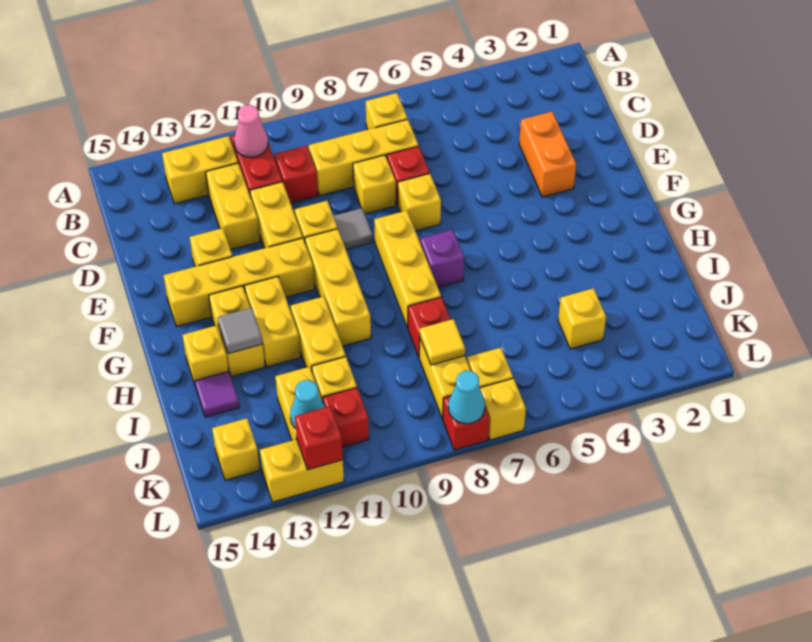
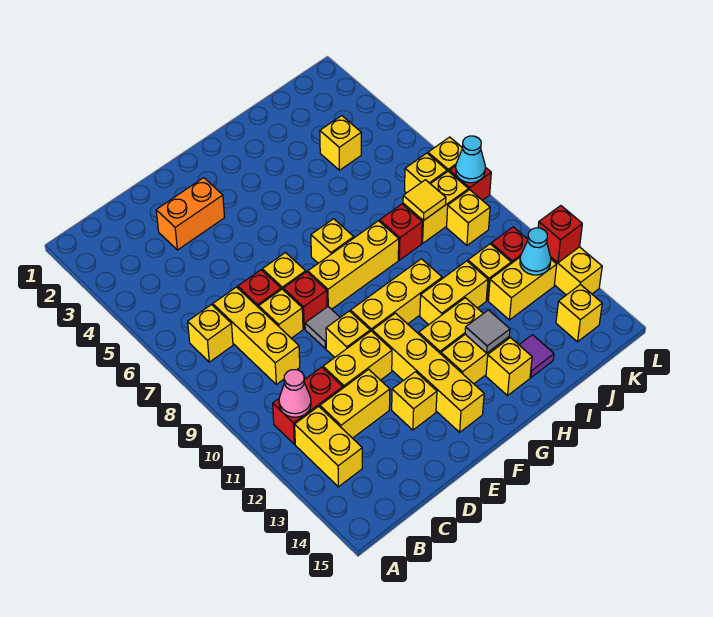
red brick C10 level 1 -> red brick E8 level 1
purple brick G7 level 1 -> yellow brick G7 level 1
none -> yellow brick K9 level 1

